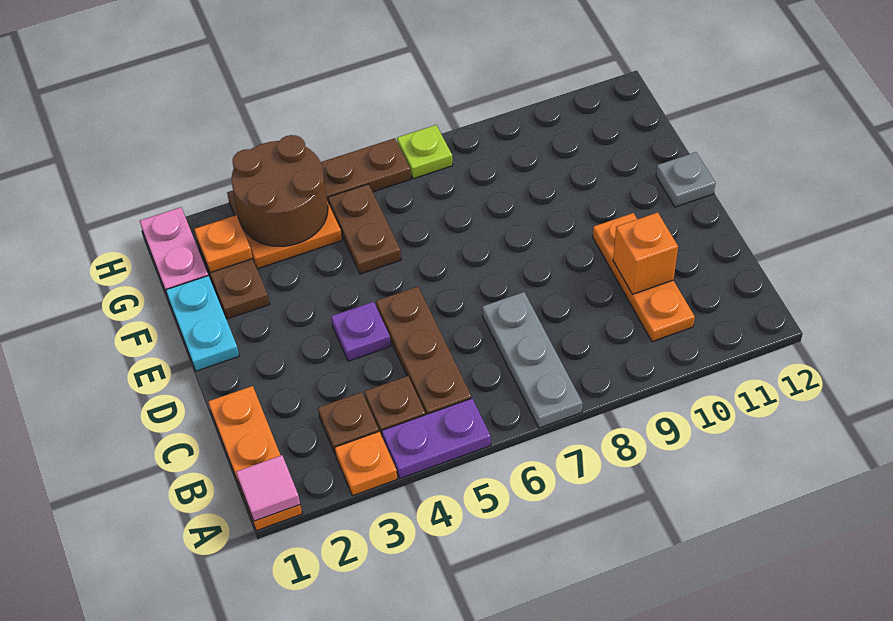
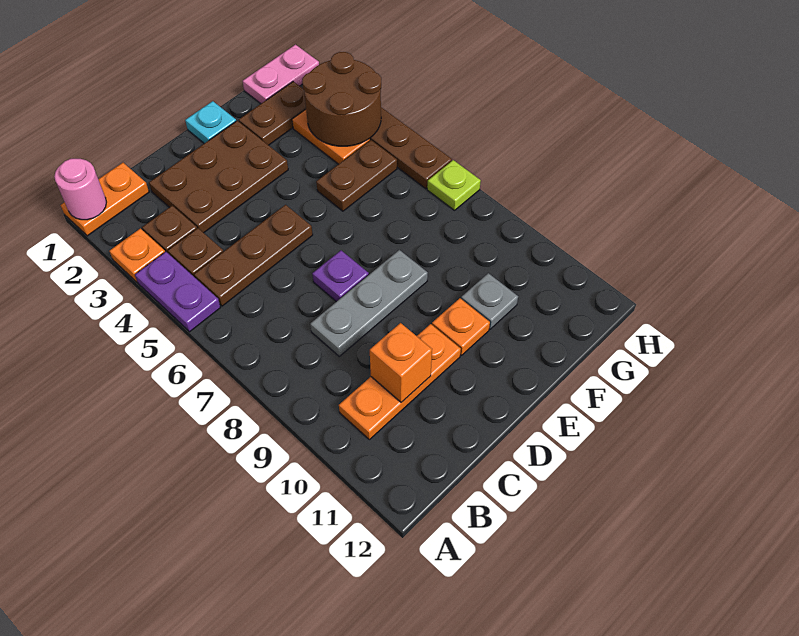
orange plate A1:C1 level 1 -> orange plate A1:B1 level 1
pink tile A1 level 2 -> pink round brick A1 level 2
grey plate A7:C7 level 1 -> grey plate C8:E8 level 1
none -> brown plate C2:E3 level 1
purple plate D4 level 1 -> purple plate D7 level 1
cyan plate E1:F1 level 1 -> cyan plate E1 level 1
grey plate E12 level 1 -> grey plate F10 level 1
orange plate G2 level 2 -> orange plate E10 level 1

